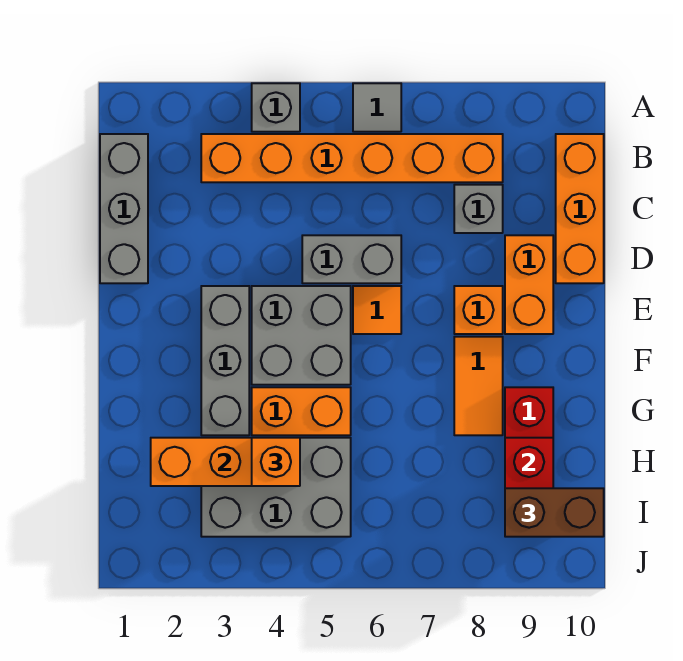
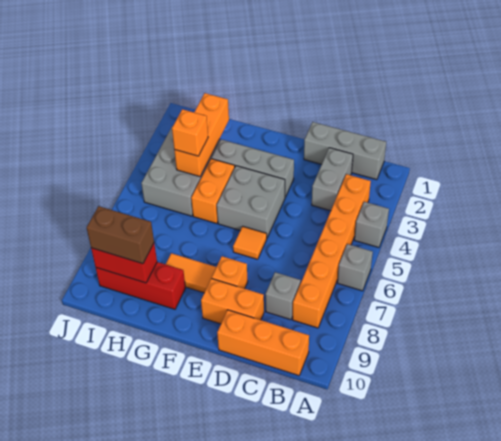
grey tile A6 level 1 -> grey brick A6 level 1
grey brick D5:D6 level 1 -> grey brick C2:C3 level 1
brown brick I9:I10 level 3 -> brown brick H9:I9 level 3

